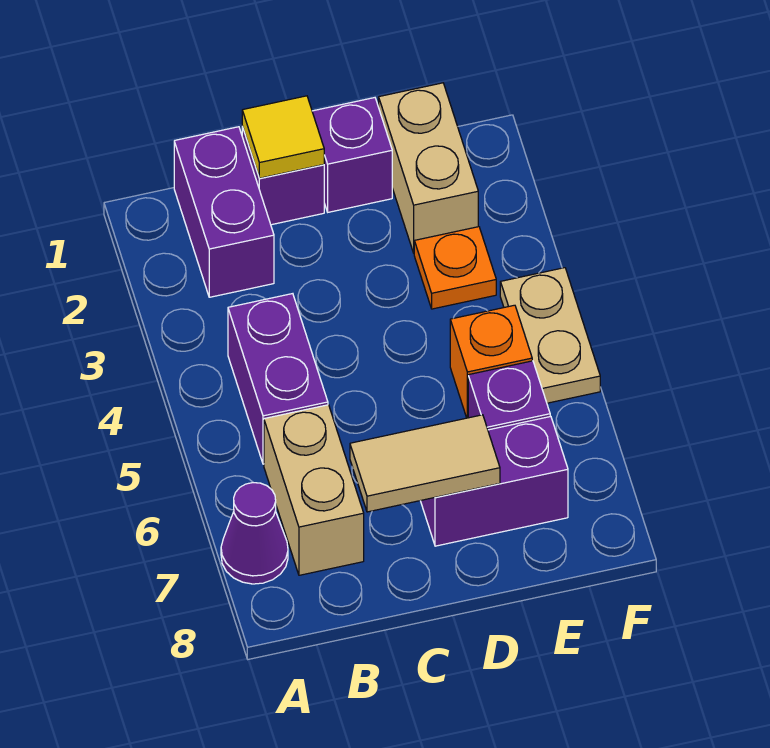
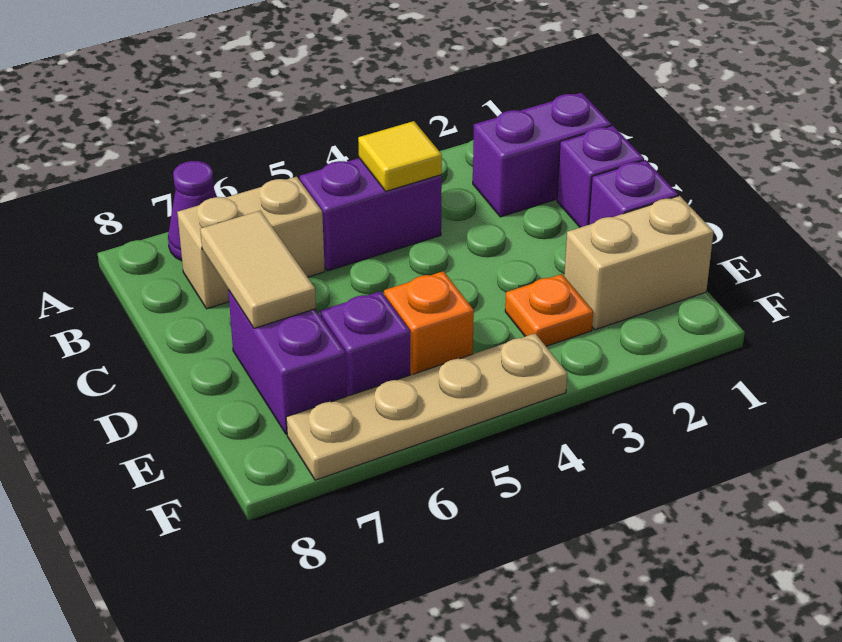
yellow tile C1 level 2 -> yellow tile B4 level 2
tan plate F4:F5 level 1 -> tan plate F4:F7 level 1

